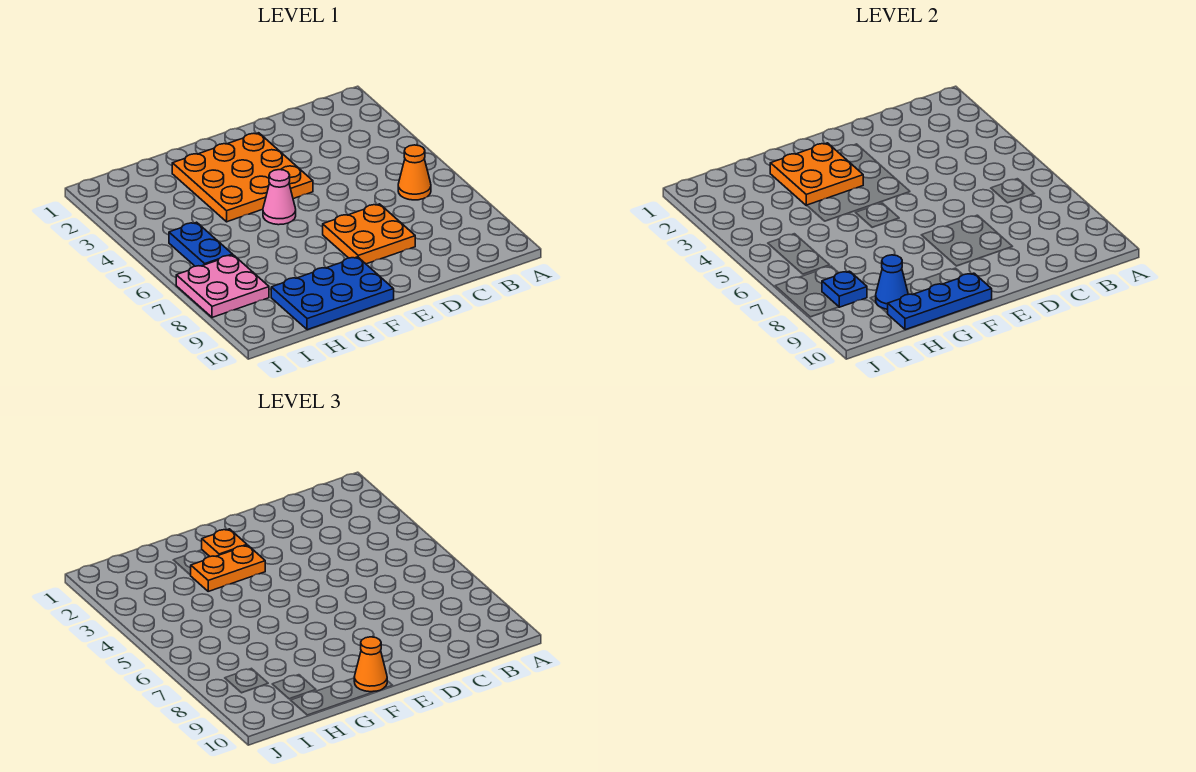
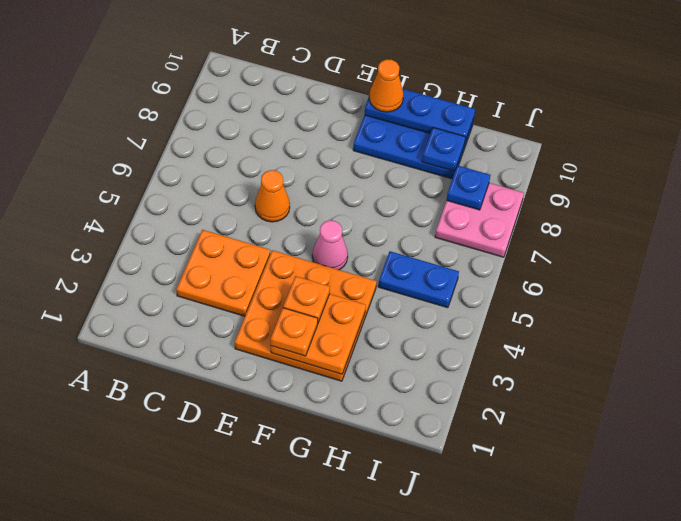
orange cone B6 level 1 -> orange cone D6 level 1
orange plate D7:E8 level 1 -> orange plate C3:D4 level 1
orange plate F3:G3 level 3 -> orange plate F3 level 3
blue cone H9 level 2 -> blue plate H9 level 2
blue plate I5:I6 level 1 -> blue plate H5:I5 level 1

